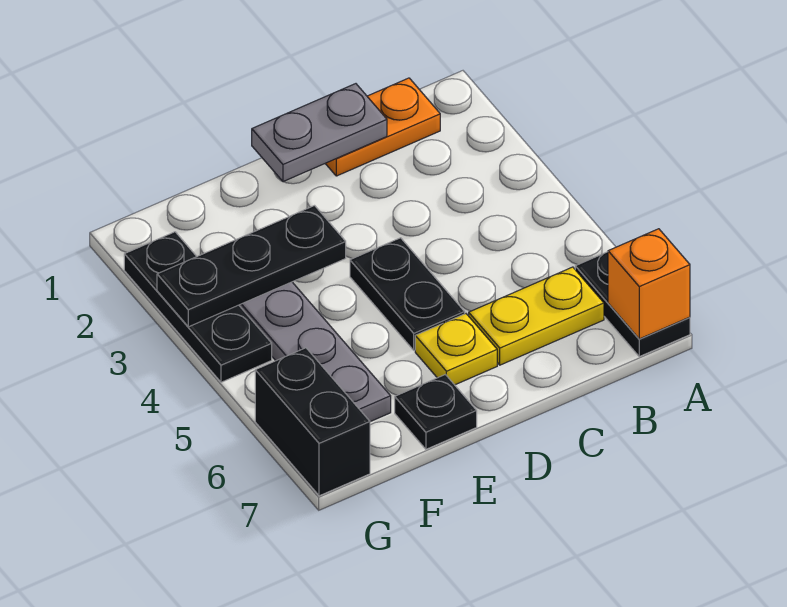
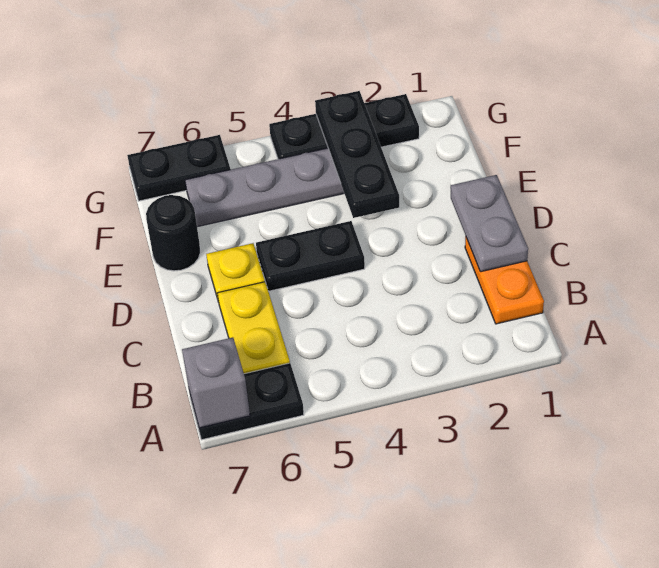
orange brick A7 level 2 -> grey brick A7 level 2
black plate E7 level 1 -> black round brick E7 level 1
black brick G6:G7 level 1 -> black plate G6:G7 level 1

